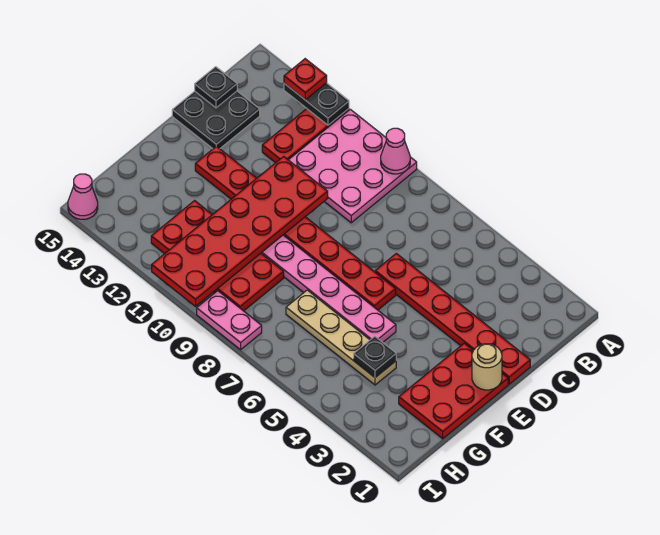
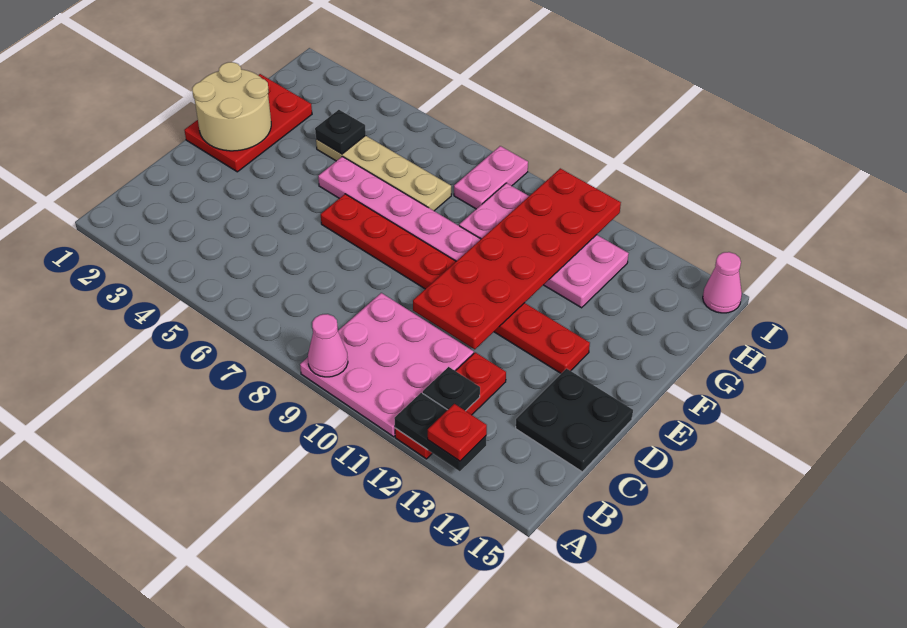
black plate C15 level 2 -> black plate B12 level 2
red plate D1:D6 level 1 -> none
tan round brick E1 level 2 -> tan round brick E1:F2 level 2
red plate G9:H12 level 1 -> pink plate G9:H12 level 1
pink plate I8:I9 level 1 -> pink plate H8:I8 level 1

